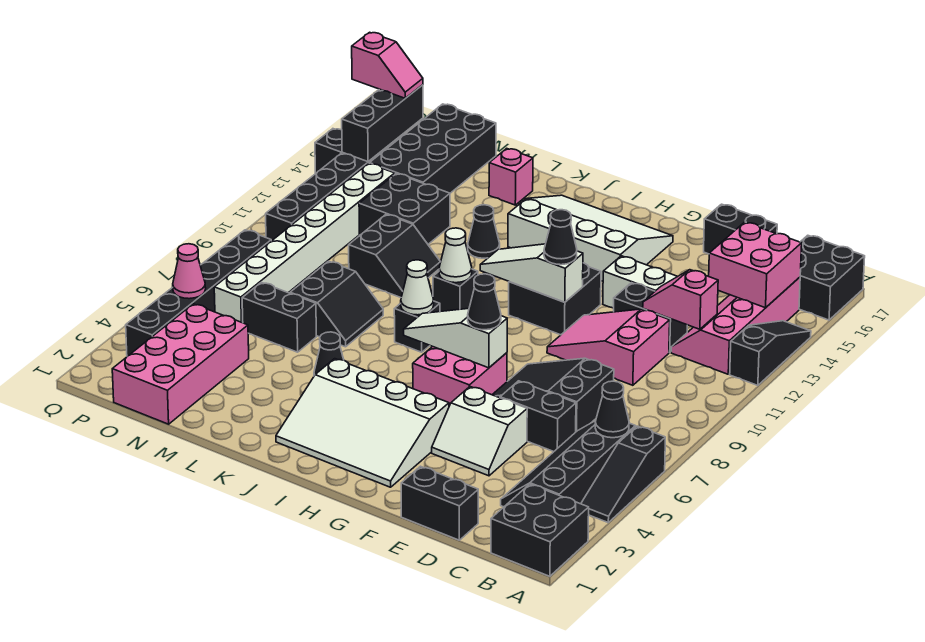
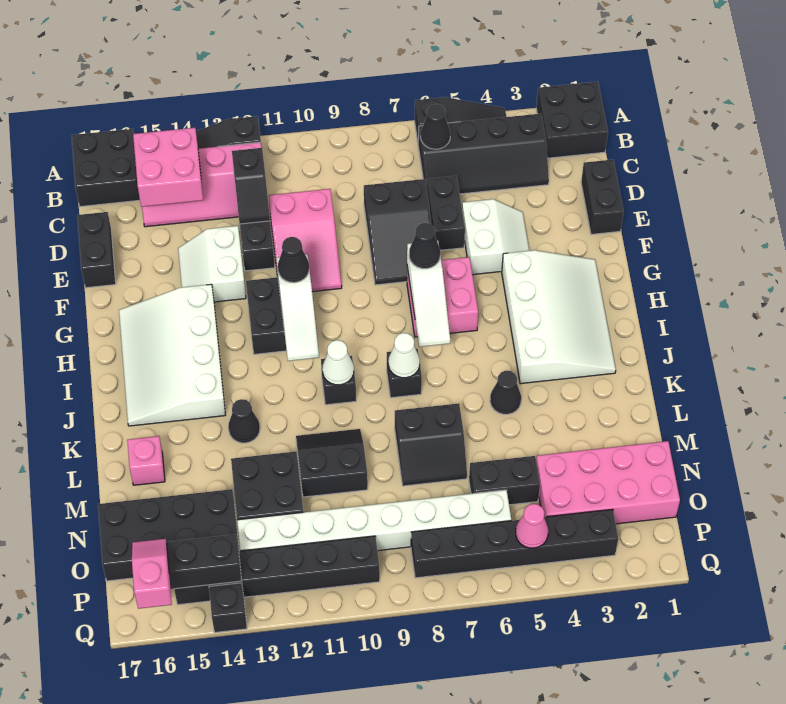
pink slope C12:D12 level 2 top C -> black slope C12:D12 level 2 top C
black slope L7:M8 level 1 top M -> black slope L7:M8 level 1 top L
black brick M6:N6 level 1 -> black brick N5:N6 level 1

